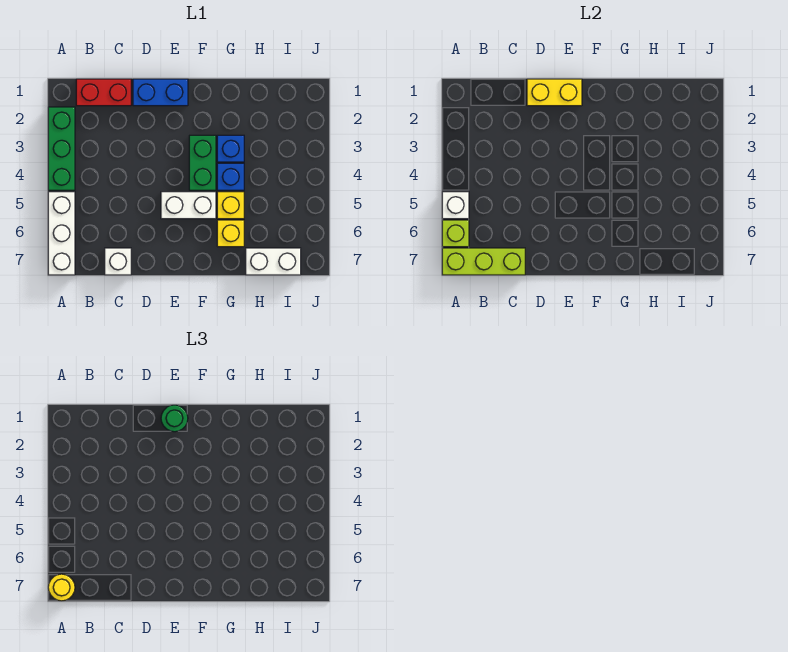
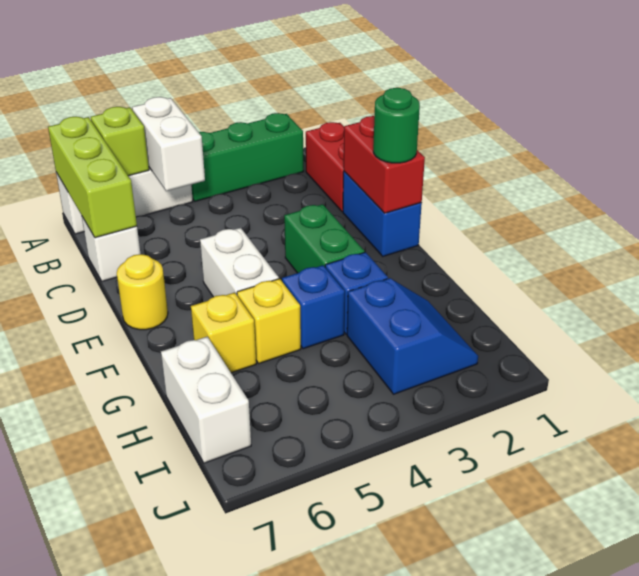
white brick A5 level 2 -> white brick A5:B5 level 2
yellow round brick A7 level 3 -> yellow round brick E7 level 1
yellow brick D1:E1 level 2 -> red brick D1:E1 level 2
green brick F3:F4 level 1 -> green brick E3:F3 level 1
none -> blue slope H2:I3 level 1 top 3

